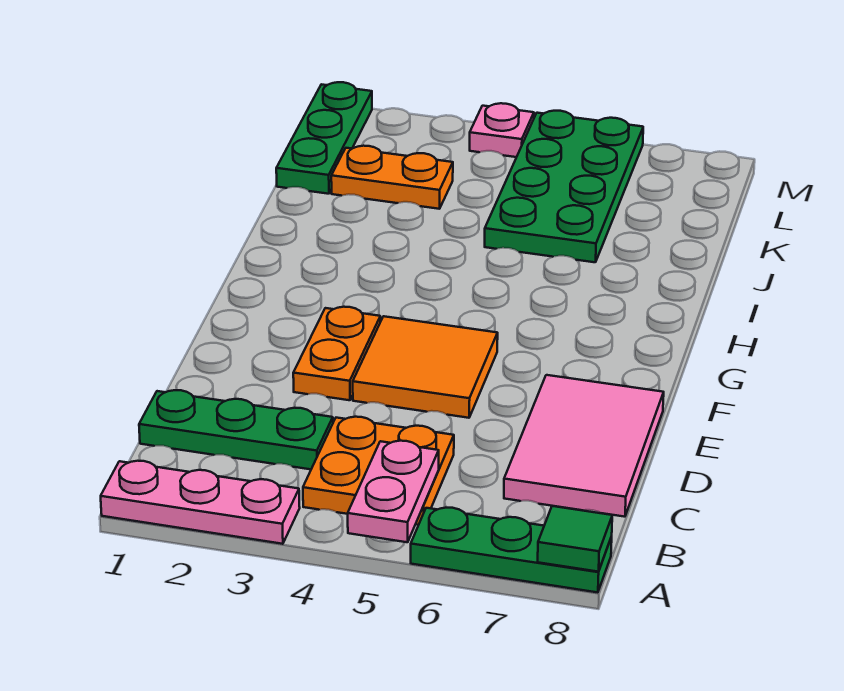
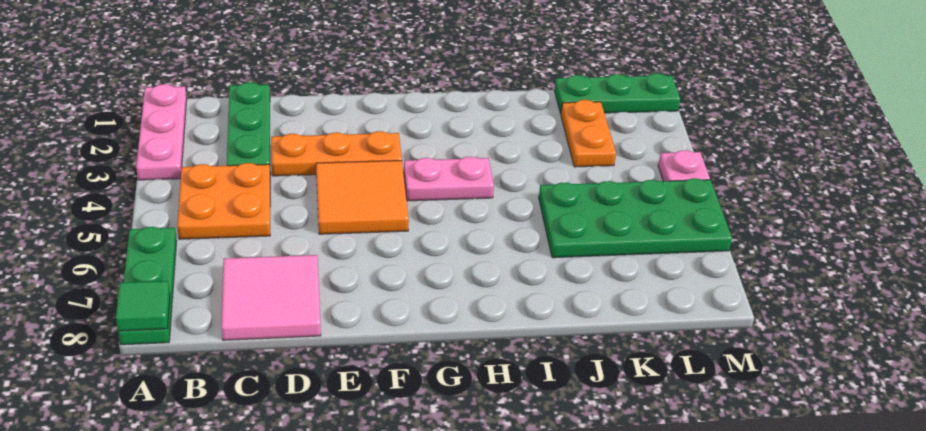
pink plate A5:B5 level 2 -> pink plate G4:H4 level 1
pink tile C7:E8 level 1 -> pink tile C7:D8 level 1
orange plate E3:F3 level 1 -> orange plate D3:F3 level 1

